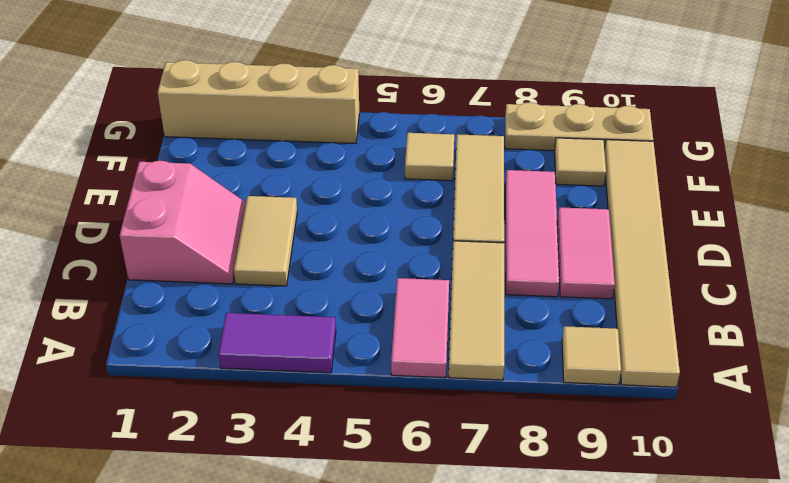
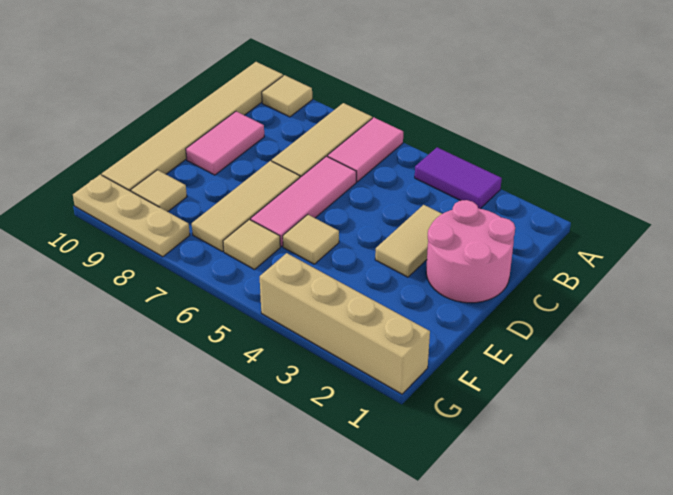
pink slope C1:D2 level 1 top 1 -> pink round brick C1:D2 level 1
pink tile C8:E8 level 1 -> pink tile C6:E6 level 1
none -> tan tile E5 level 1

